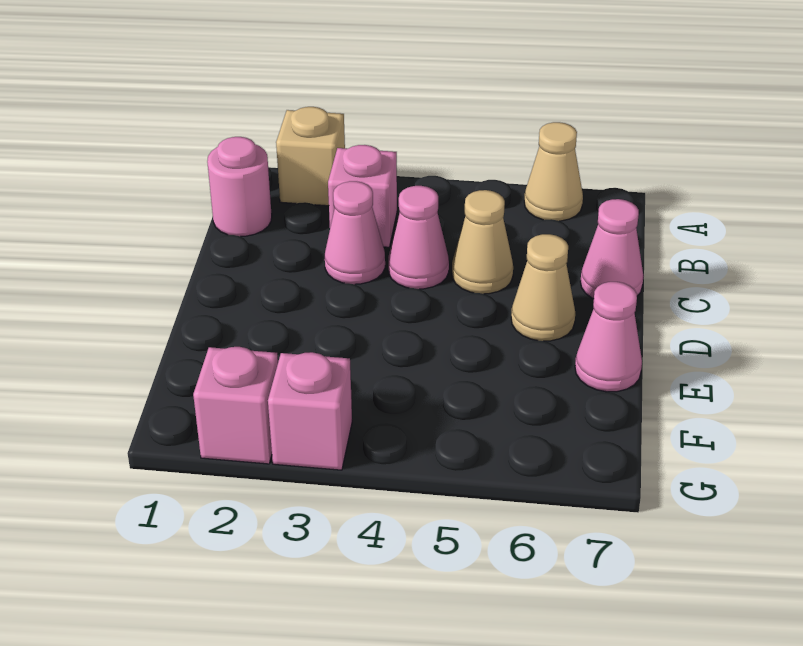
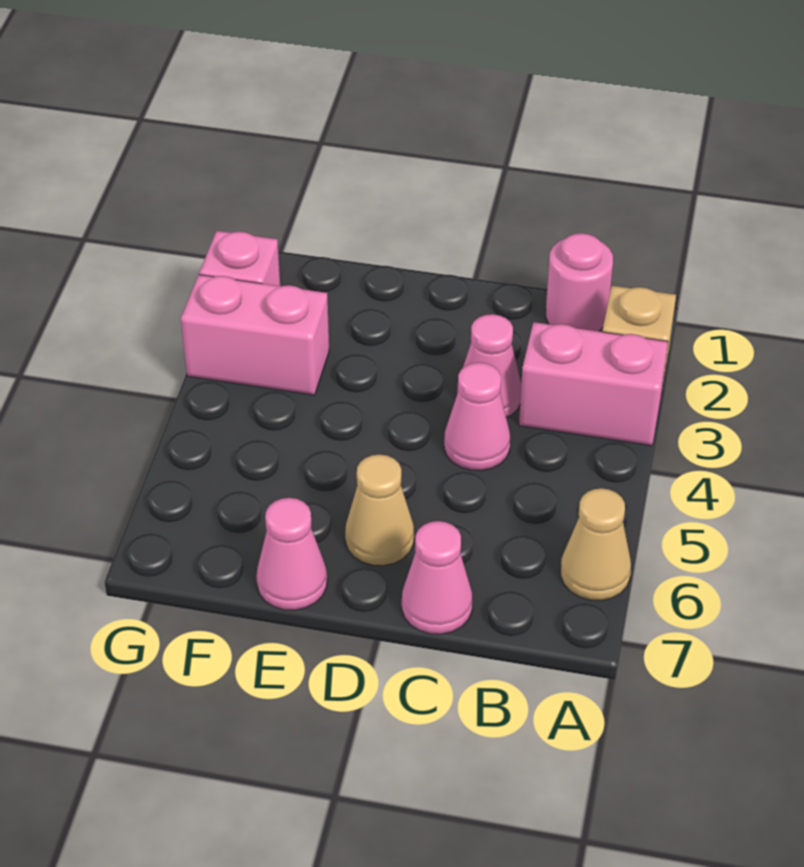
pink brick B3 level 1 -> pink brick A3:B3 level 1
tan cone C5 level 1 -> none
pink brick G3 level 1 -> pink brick F3:G3 level 1

